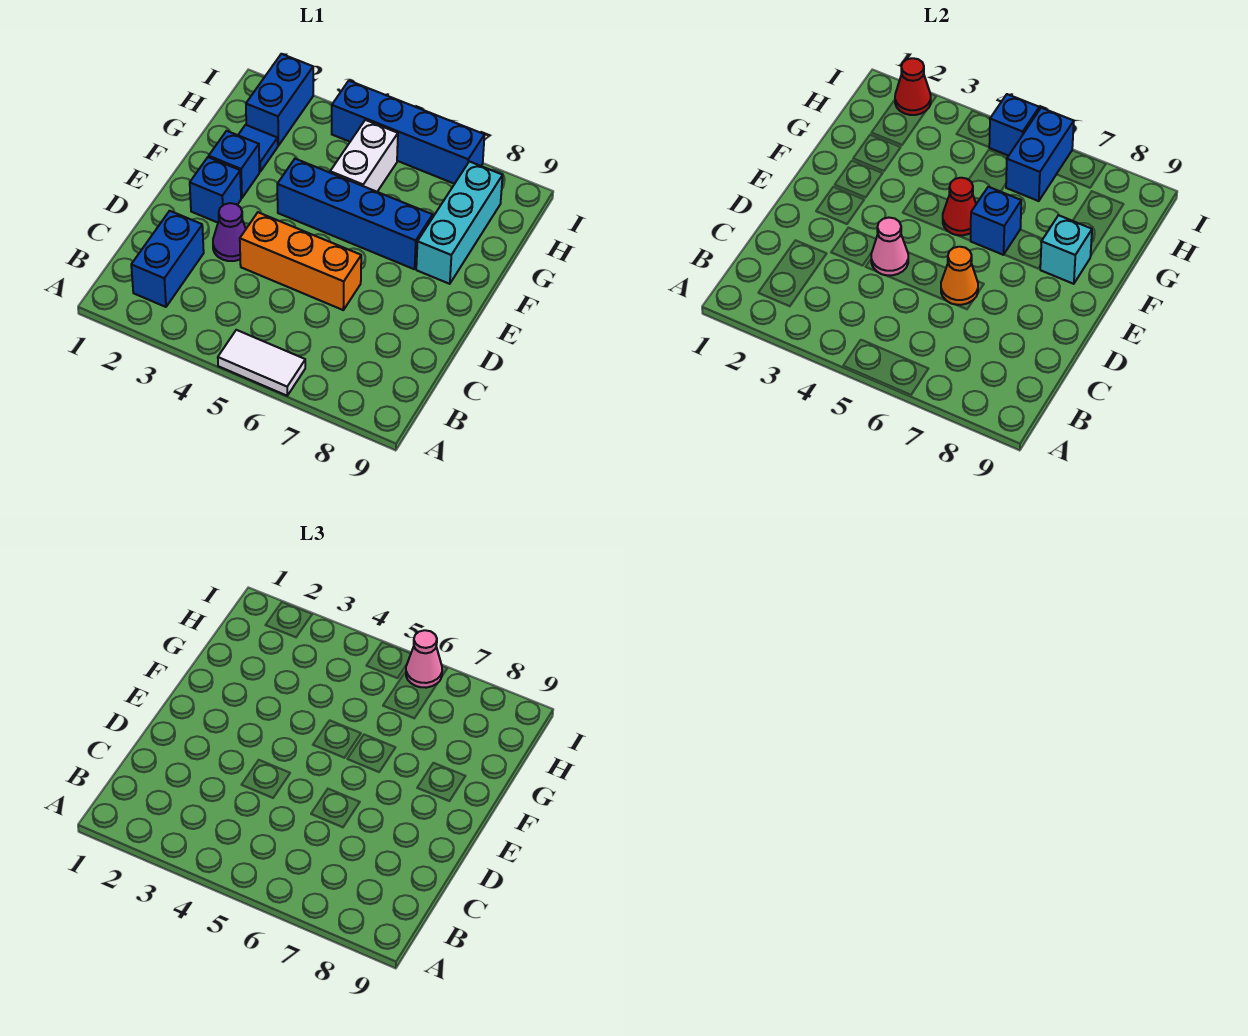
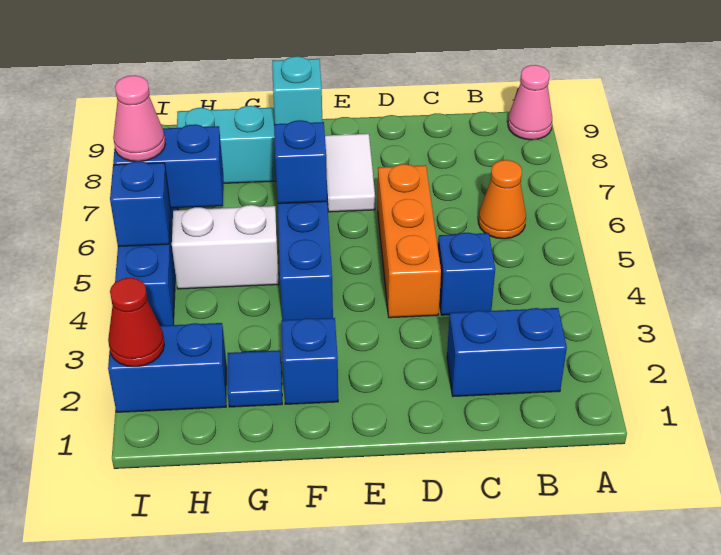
white tile A5:A6 level 1 -> white tile E7:E8 level 1
purple cone D3 level 1 -> none
pink cone D4 level 2 -> pink cone A9 level 1
orange cone D6 level 2 -> orange cone B6 level 1
blue brick E2 level 1 -> blue brick C4 level 1
red cone F5 level 2 -> none

